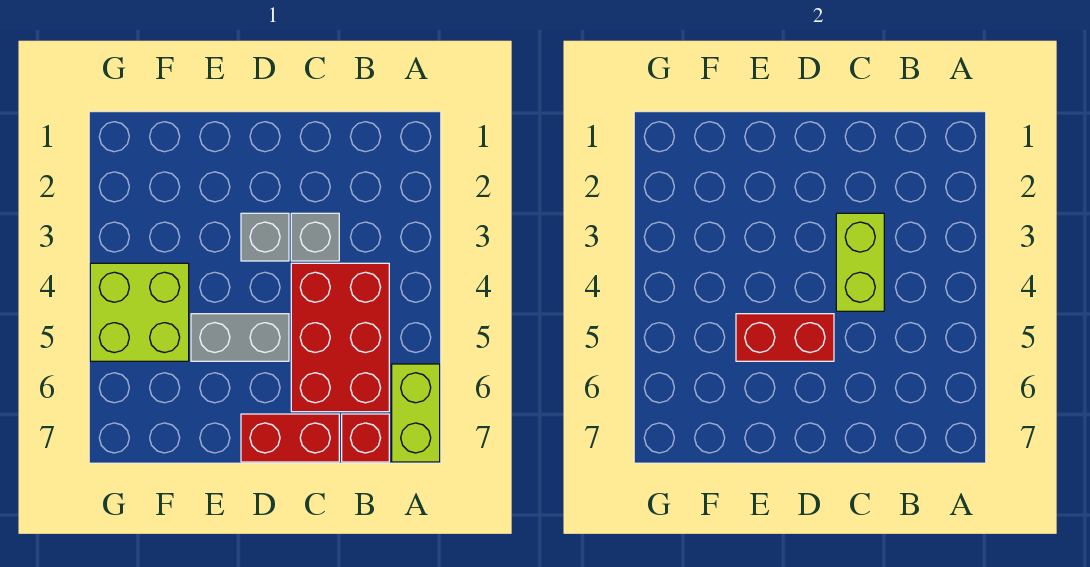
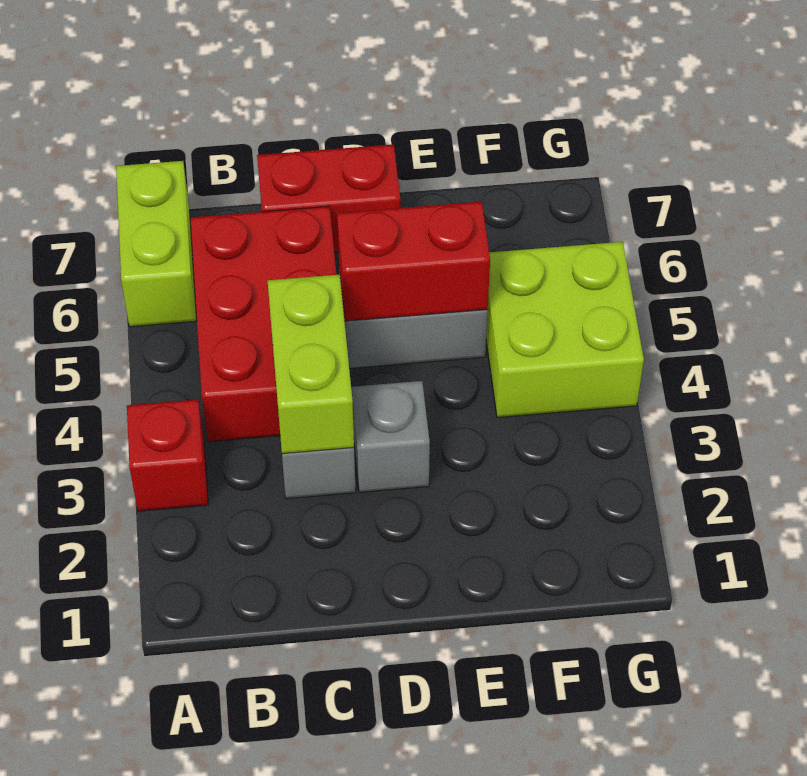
red brick B7 level 1 -> red brick A3 level 1

